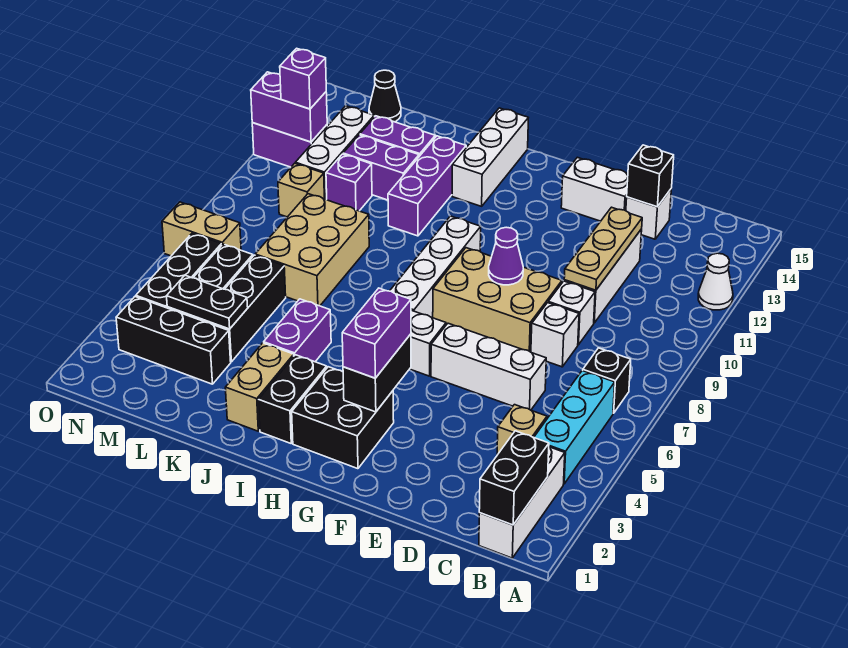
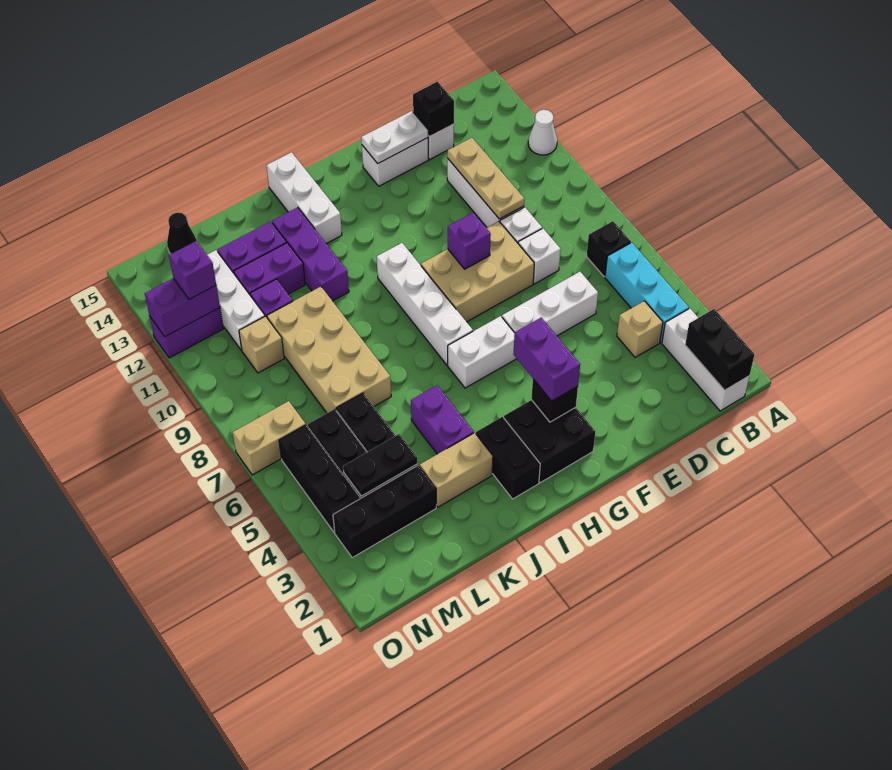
none -> white plate E14:F14 level 2
purple cone F9 level 2 -> purple brick F9 level 2
black brick G3:G4 level 2 -> black brick G3 level 2
tan brick J2:J3 level 1 -> tan brick J3:K3 level 1
tan brick K7:L9 level 1 -> tan brick K7:L10 level 1

